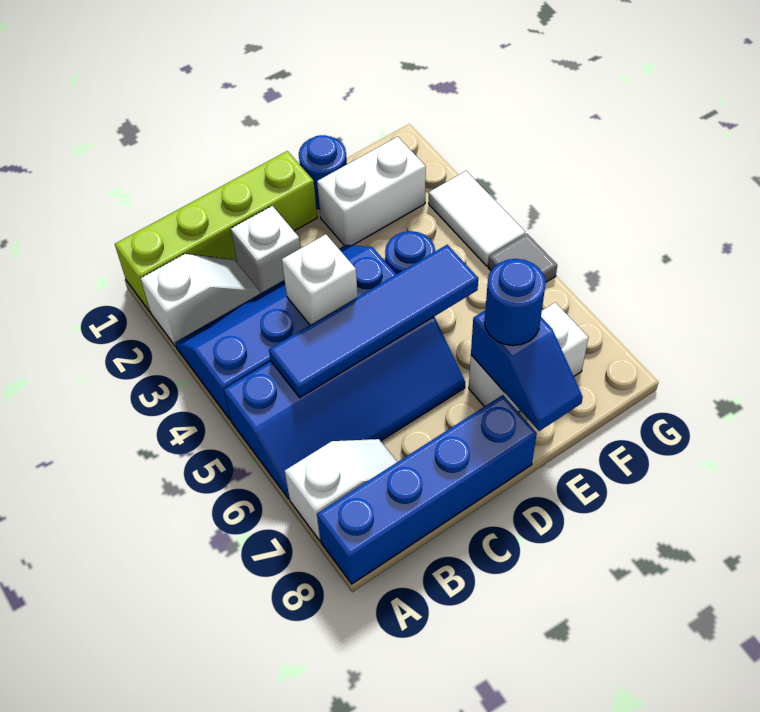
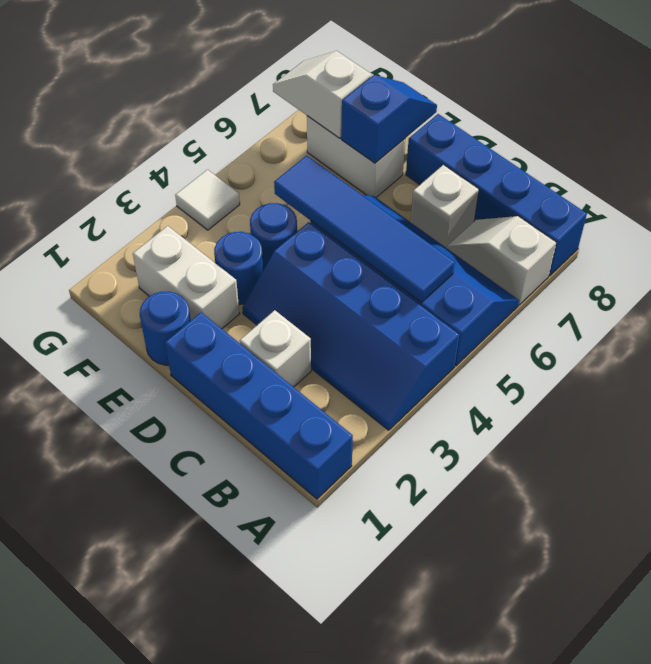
lime brick A1:D1 level 1 -> blue brick A1:D1 level 1
white slope A2:B2 level 1 top A -> white slope F7:G7 level 2 top F
white brick C4 level 2 -> white brick C7 level 1
blue round brick E7 level 3 -> blue round brick E3 level 1
white tile G3:G4 level 1 -> white tile G4 level 1
grey tile G5 level 1 -> none

